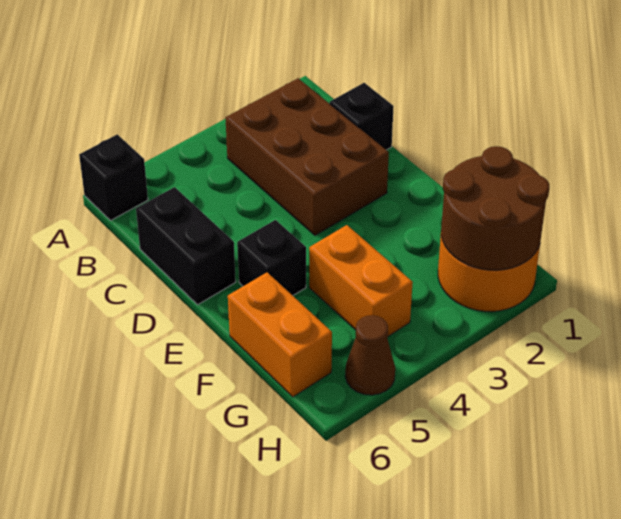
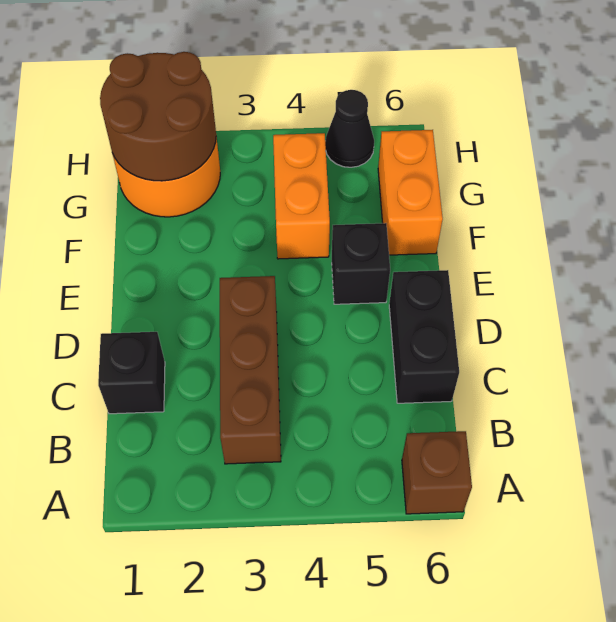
black brick A6 level 1 -> brown brick A6 level 1
brown brick B2:D3 level 1 -> brown brick B3:D3 level 1
brown cone H5 level 1 -> black cone H5 level 1

